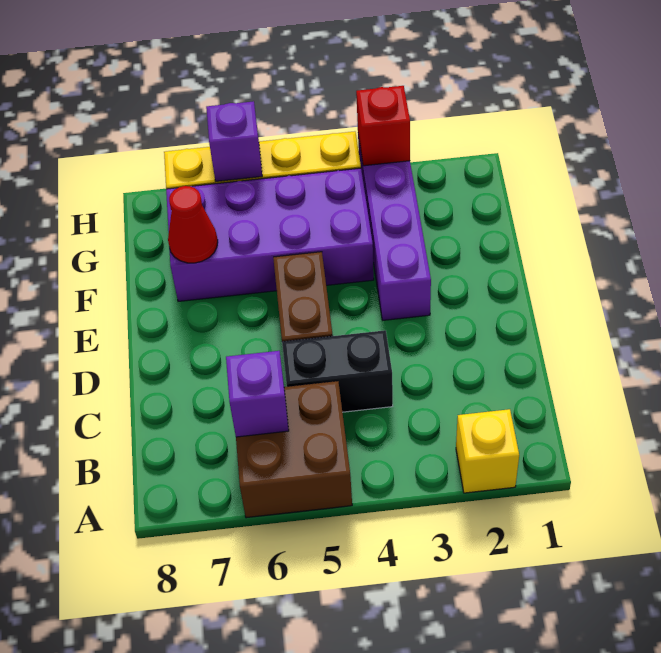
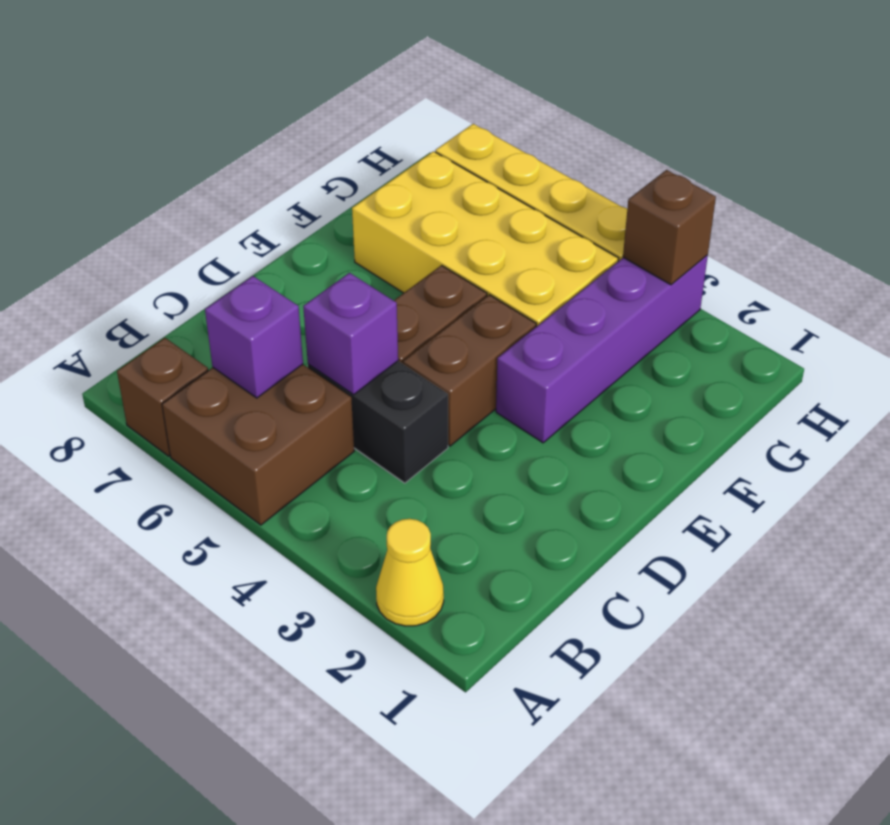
yellow brick A2 level 1 -> yellow cone A2 level 1
none -> brown brick A7 level 1
none -> brown brick D4:E4 level 1
purple brick F4:G7 level 1 -> yellow brick F4:G7 level 1
red cone F7 level 2 -> none
red brick H3 level 2 -> brown brick H3 level 2
purple brick H6 level 2 -> purple brick C5 level 2

